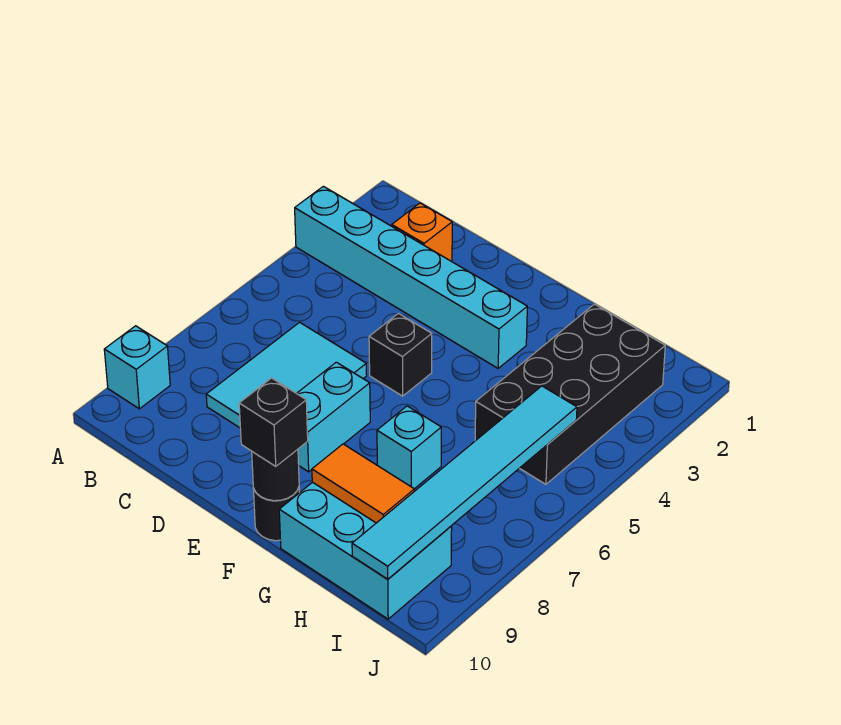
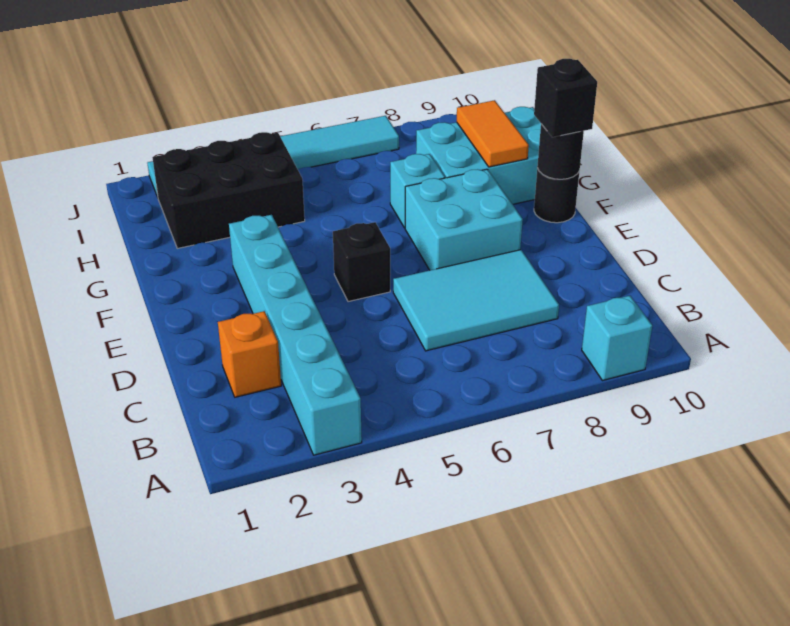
cyan brick E7:E8 level 1 -> cyan brick E7:F8 level 1
cyan brick G9:I10 level 1 -> cyan brick G8:H10 level 1
black brick H2:I5 level 1 -> black brick H2:I4 level 1
cyan tile I5:I10 level 2 -> cyan tile J2:J7 level 1

